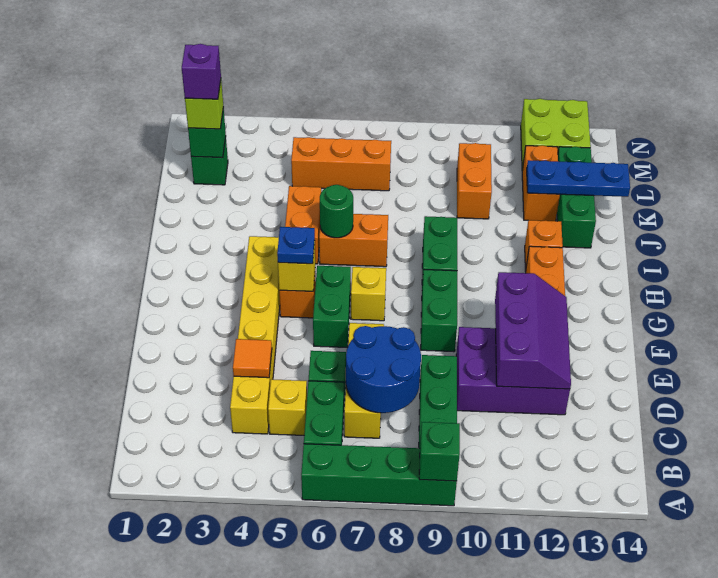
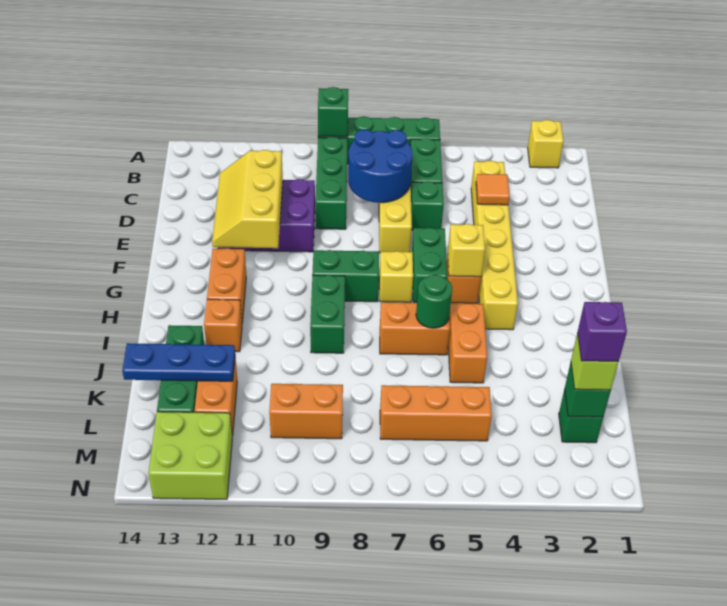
yellow brick C5 level 1 -> yellow brick A2 level 1
purple slope D11:F12 level 2 top 11 -> yellow slope D11:F12 level 2 top 11
green brick F9:G9 level 1 -> green brick G8:G9 level 1
blue plate G5 level 3 -> none
orange brick K10:L10 level 1 -> orange brick L9:L10 level 1

